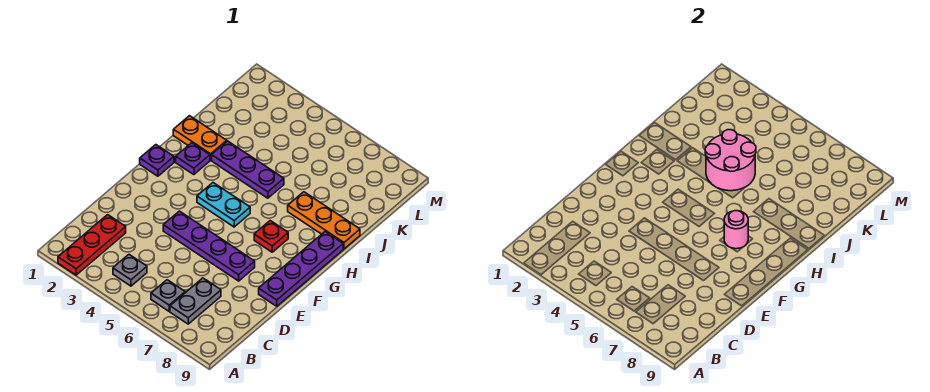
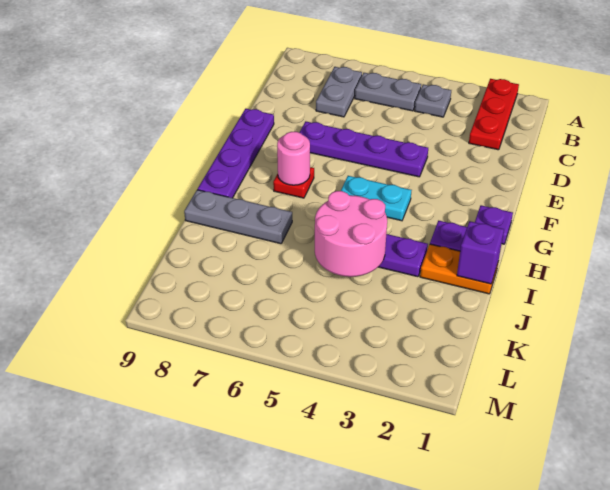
grey plate B6 level 1 -> grey plate B5:B6 level 1
none -> purple brick I1 level 2
orange plate I7:I9 level 1 -> grey plate I7:I9 level 1

